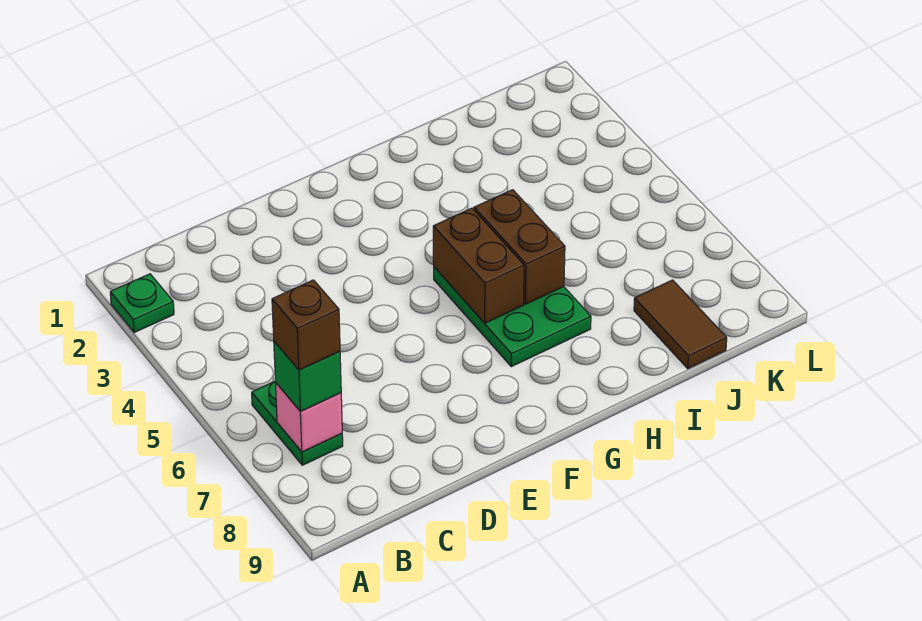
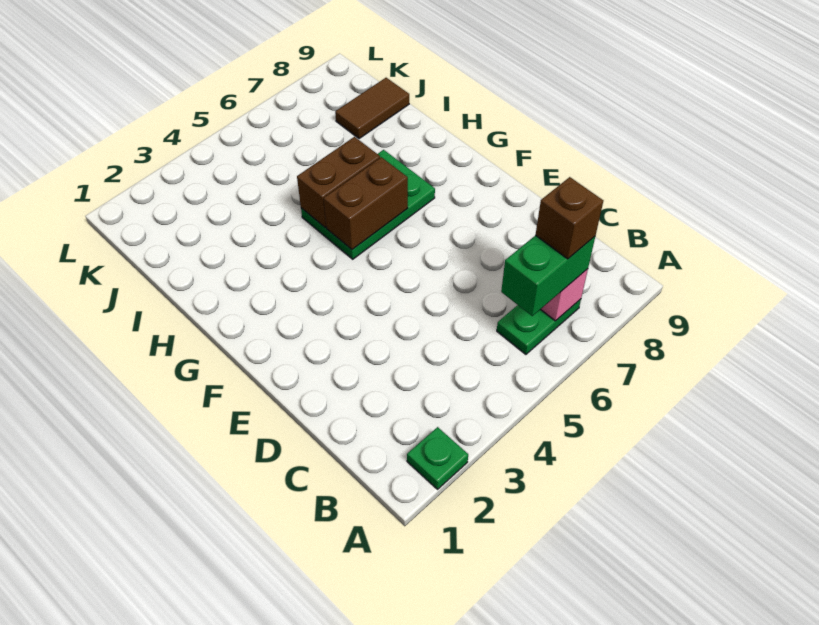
green brick B7 level 3 -> green brick B6:B7 level 3

